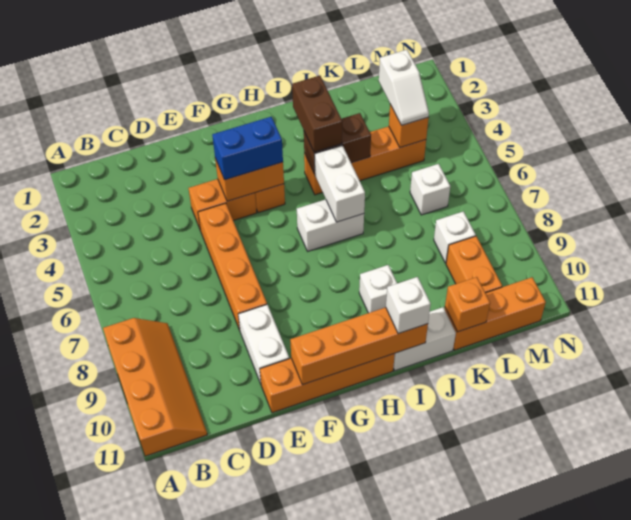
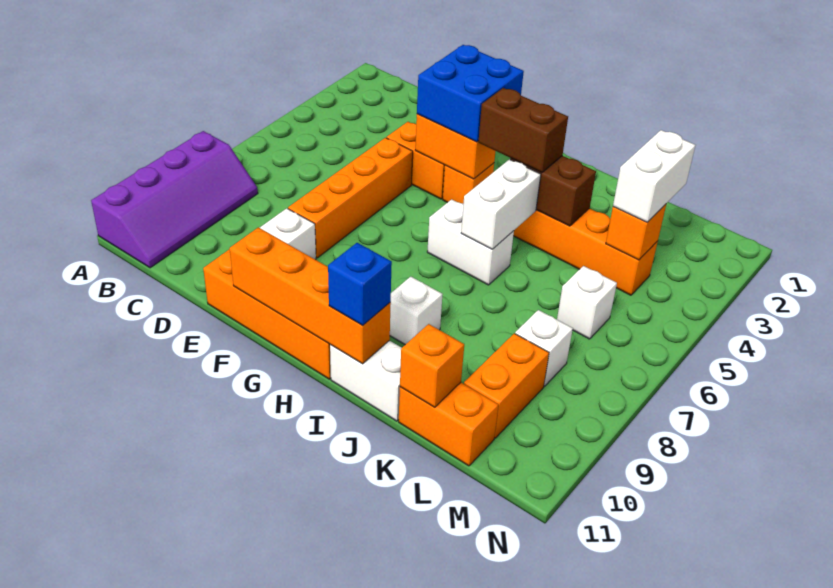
orange slope A8:B11 level 1 top A -> purple slope A8:B11 level 1 top A
blue brick F4:G4 level 3 -> blue brick F3:G4 level 3
brown brick I3:I4 level 3 -> brown brick H4:I4 level 3
white brick I11 level 3 -> blue brick I11 level 3
orange brick K11:M11 level 1 -> orange brick K11:L11 level 1
white slope L3:L4 level 3 top 3 -> white brick L3:L4 level 3

